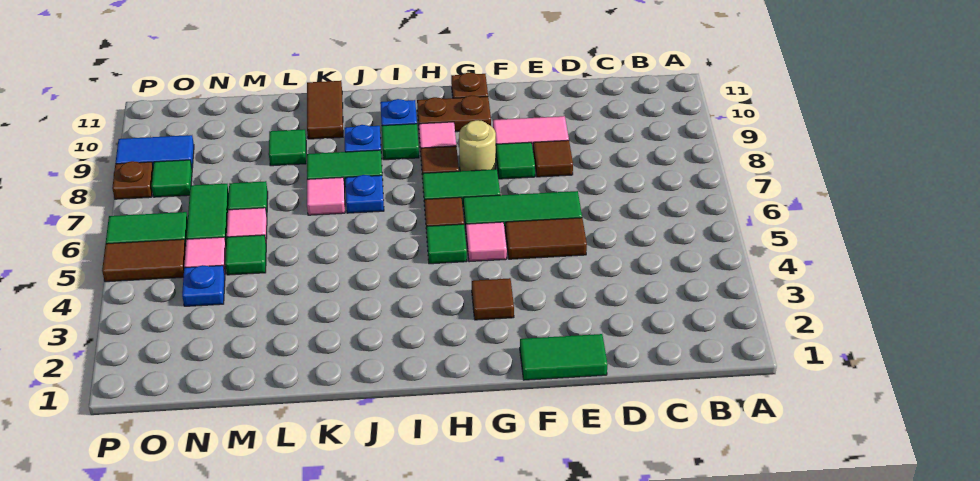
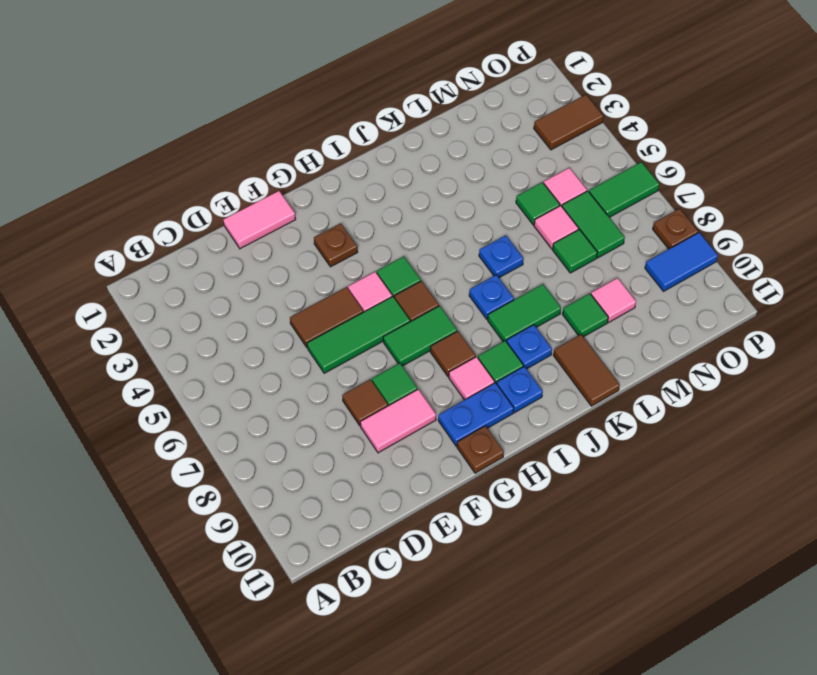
green tile E1:F1 level 1 -> pink tile E1:F1 level 1
brown tile G3 level 1 -> brown plate G3 level 1
tan round brick G8 level 1 -> none
brown plate G10:H10 level 1 -> blue plate G10:H10 level 1
pink tile K7 level 1 -> pink tile M9 level 1
blue plate N4 level 1 -> blue plate K6 level 1
brown tile O5:P5 level 1 -> brown tile O3:P3 level 1
green tile O8 level 1 -> none

